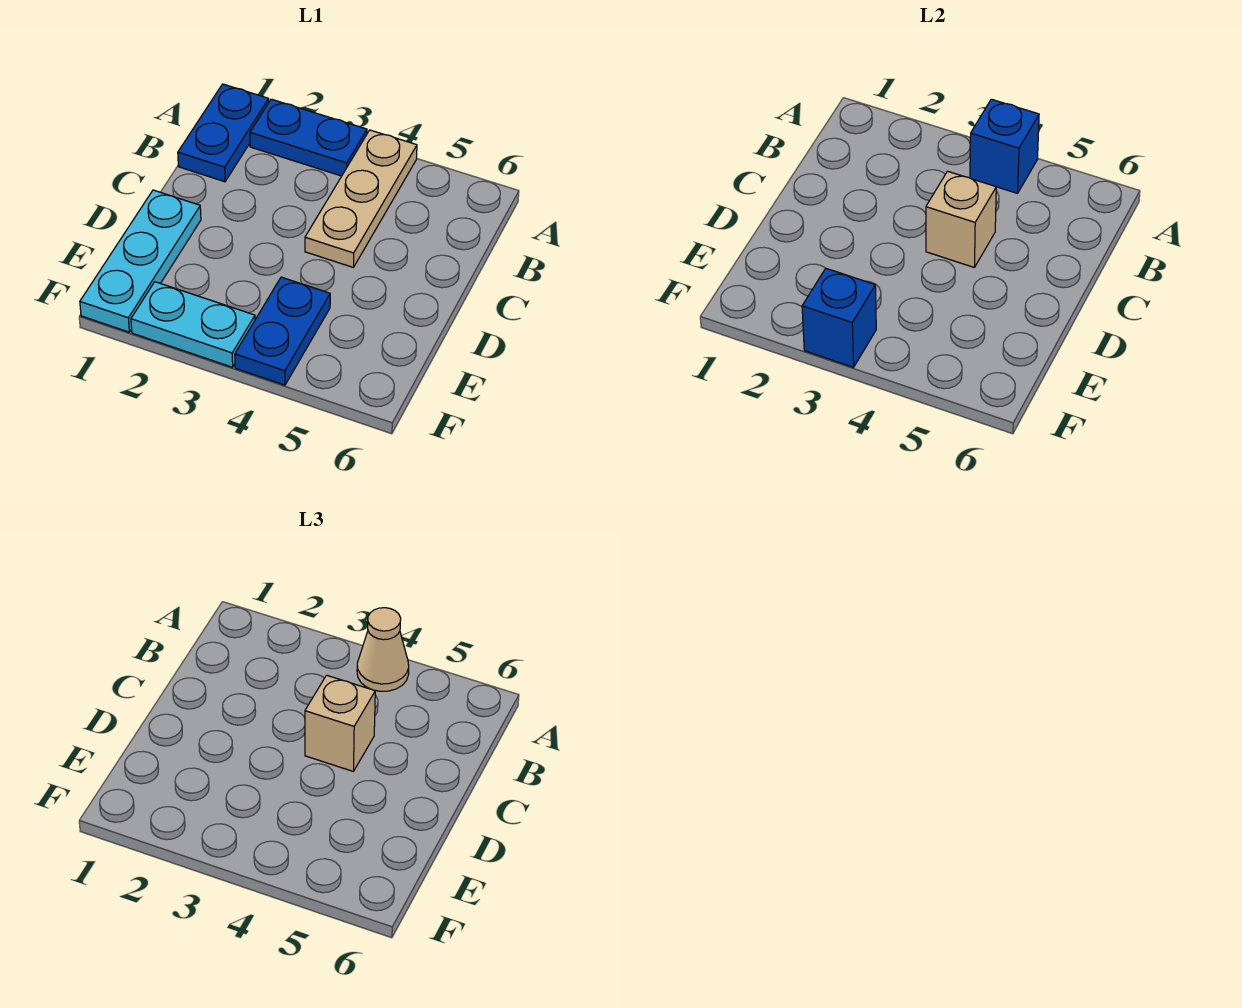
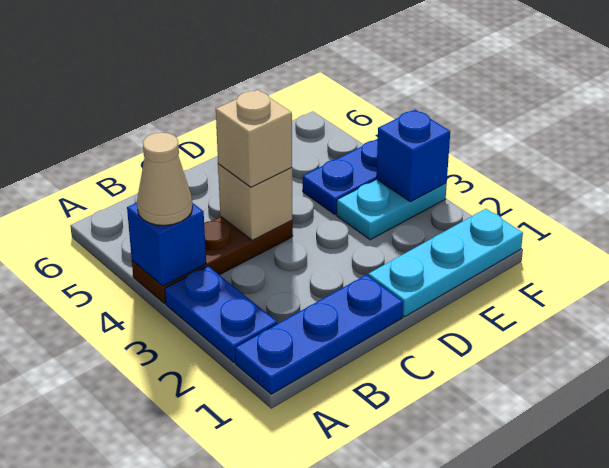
blue plate A1:B1 level 1 -> blue plate A1:C1 level 1
tan plate A4:C4 level 1 -> brown plate A4:C4 level 1
cyan plate F2:F3 level 1 -> cyan plate E3:F3 level 1

